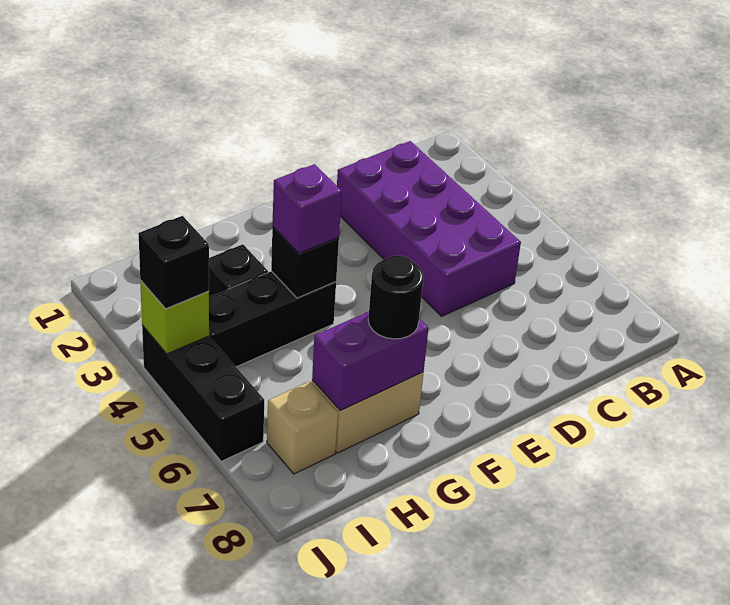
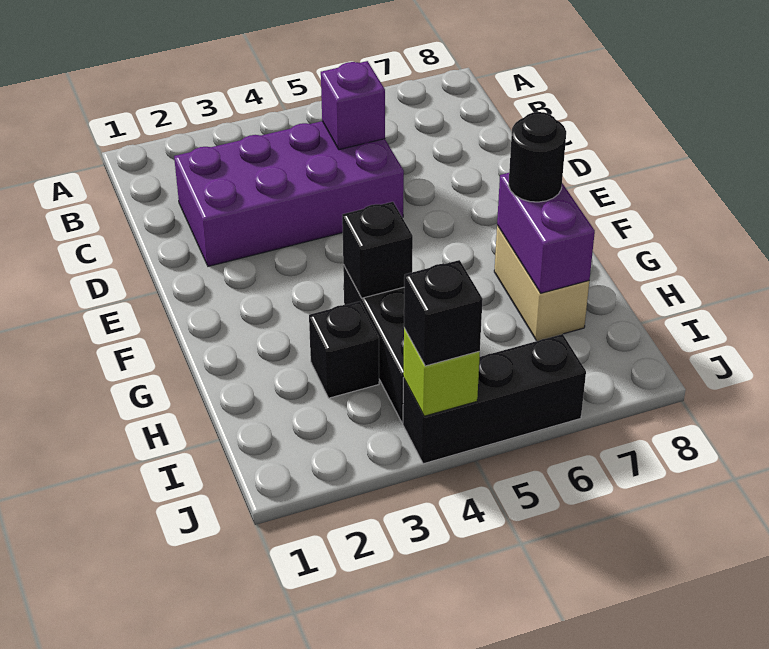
purple brick G4 level 3 -> purple brick C5 level 2
tan brick I7 level 1 -> none

